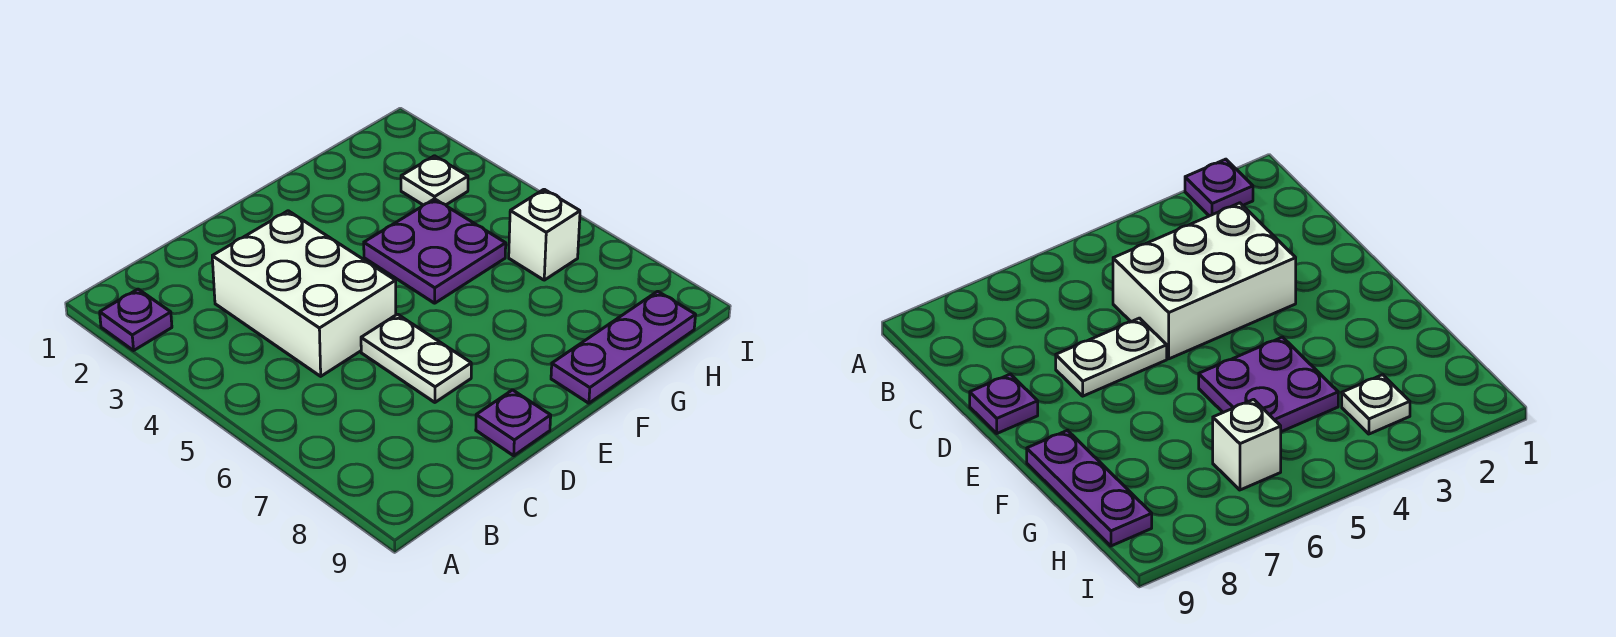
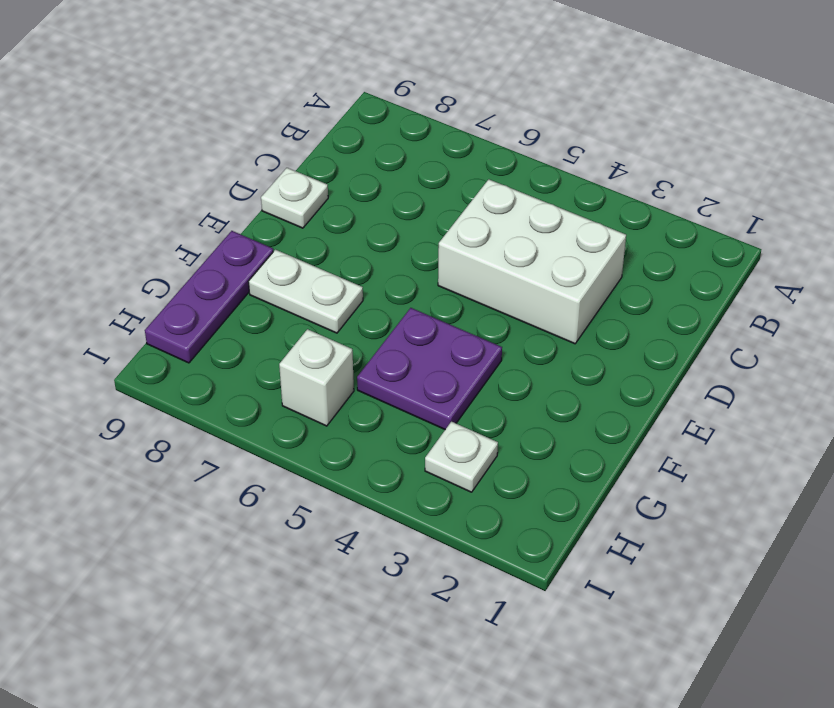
purple plate A2 level 1 -> none
white plate D6:D7 level 1 -> white plate F7:F8 level 1
purple plate D9 level 1 -> white plate D9 level 1

